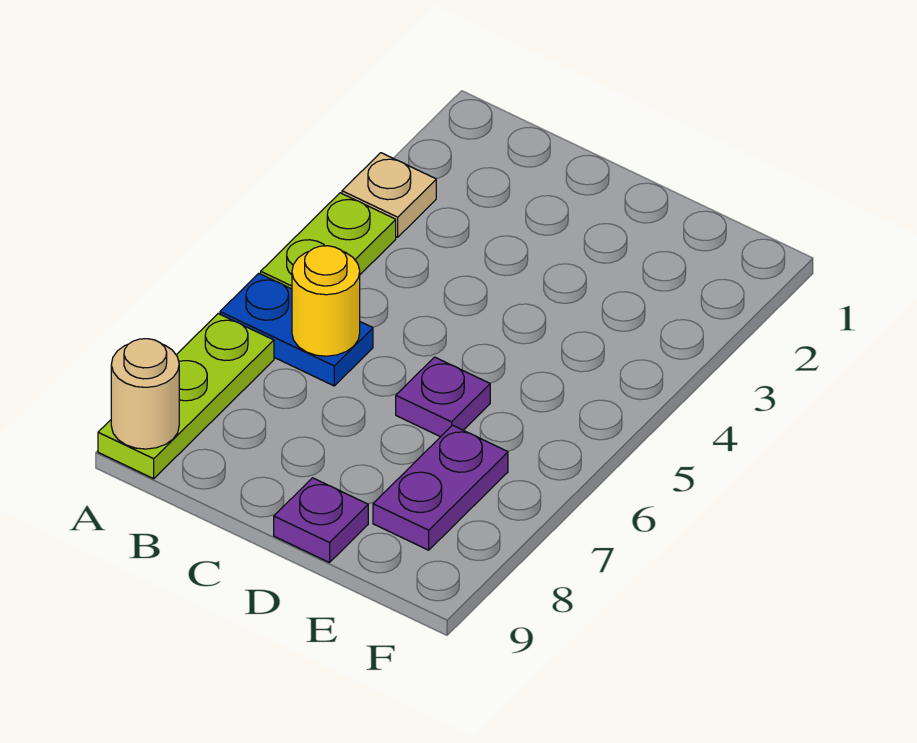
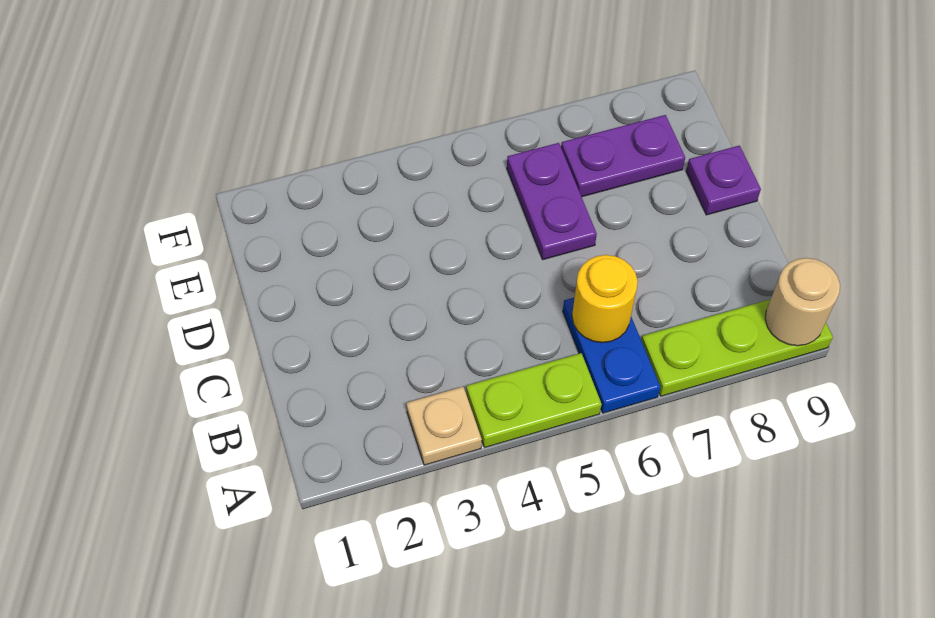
purple plate D6 level 1 -> purple plate D6:E6 level 1

